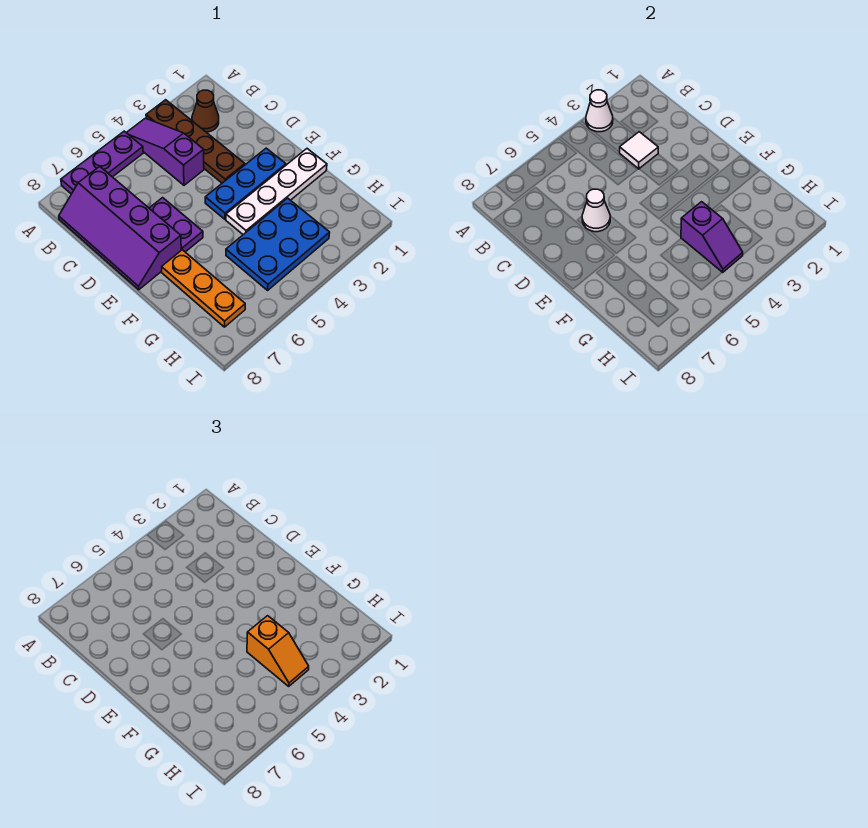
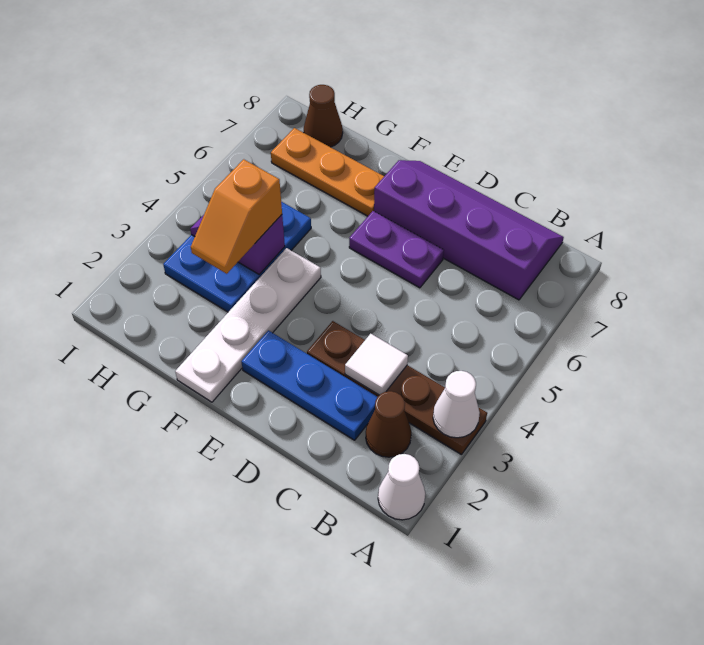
purple slope A4:C4 level 1 top C -> none
purple plate A5:A7 level 1 -> none
white cone D6 level 2 -> white cone A1 level 1
blue plate E2:E4 level 1 -> blue plate C2:E2 level 1
orange slope G4:H4 level 3 top G -> orange slope G3:G4 level 3 top 4
none -> brown cone H8 level 1

